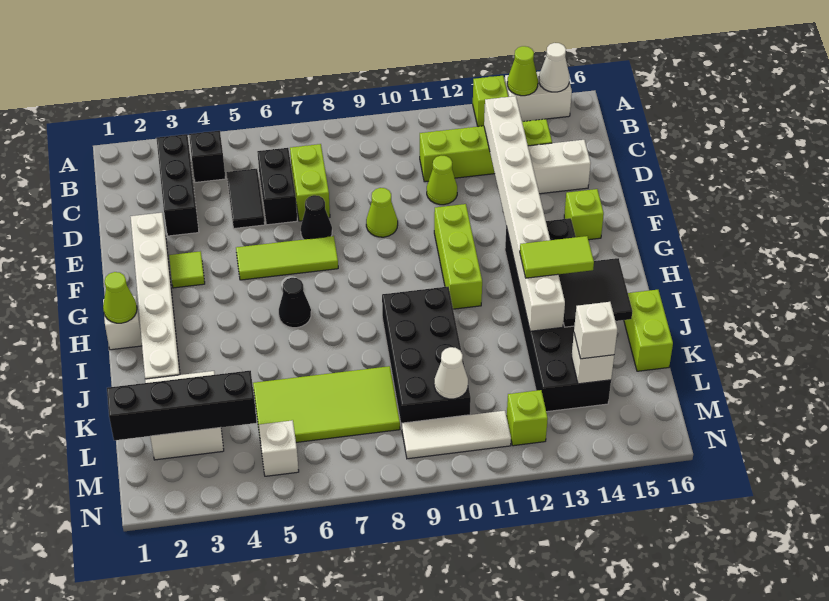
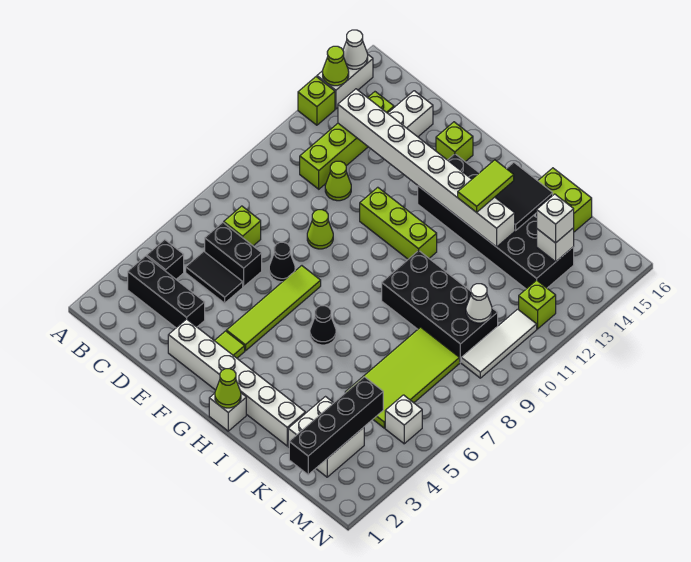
lime brick C7:D7 level 1 -> lime brick C7 level 1
lime tile F5:F7 level 1 -> lime tile F4:F7 level 1

